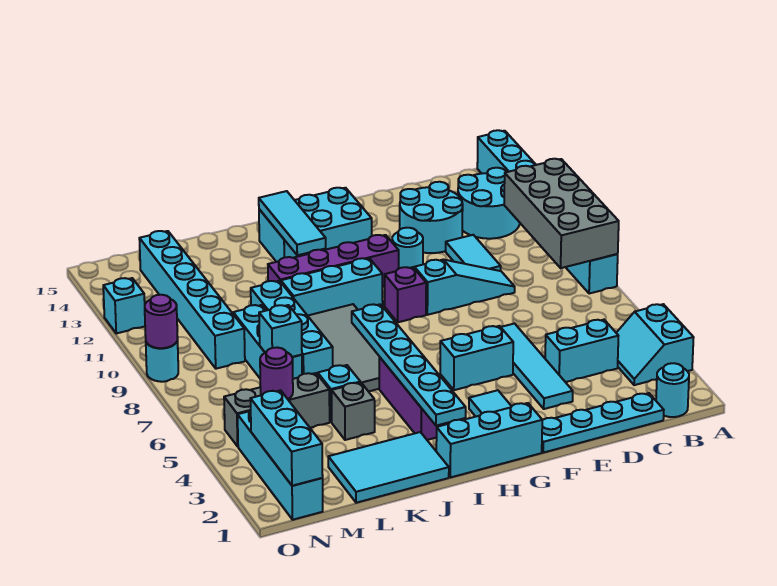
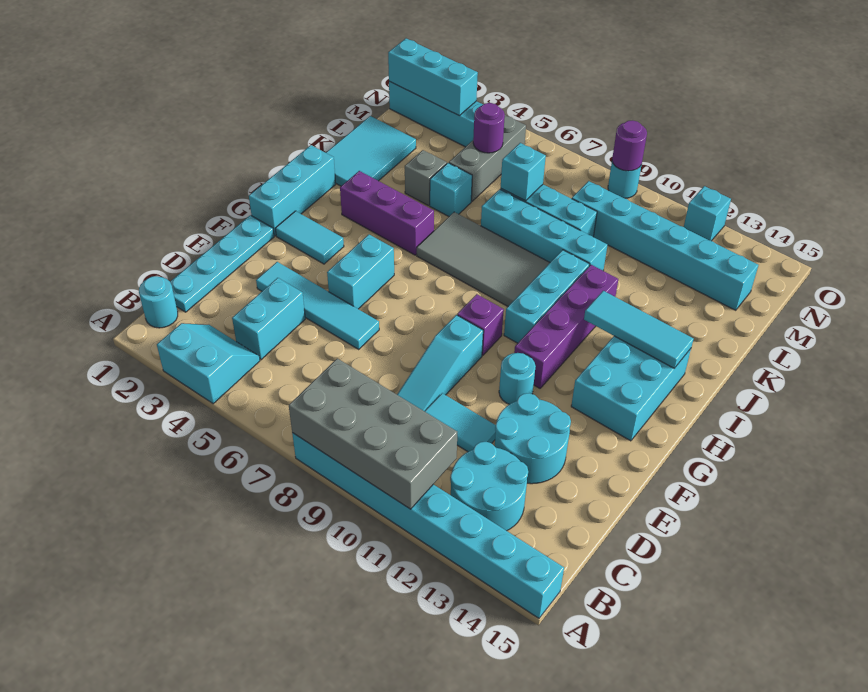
cyan plate I2:I7 level 2 -> none

